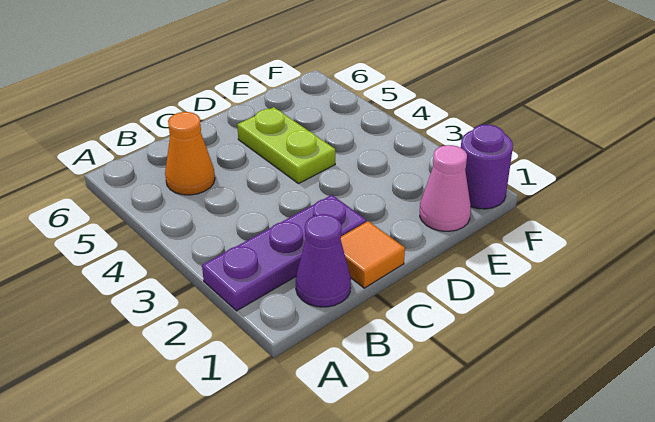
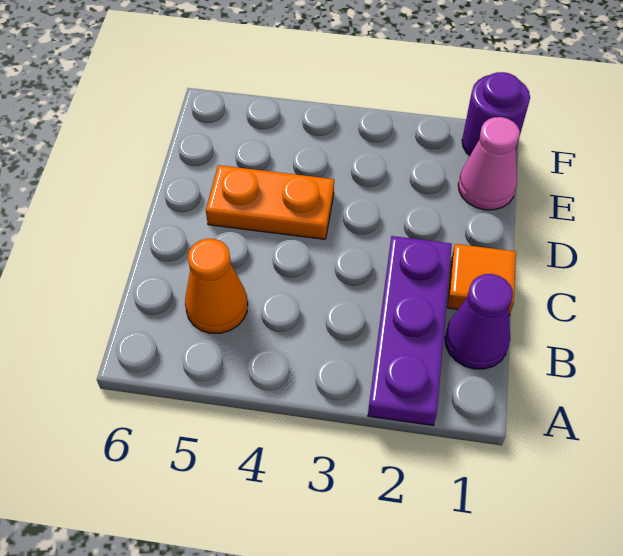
lime plate D4:D5 level 1 -> orange plate D4:D5 level 1

